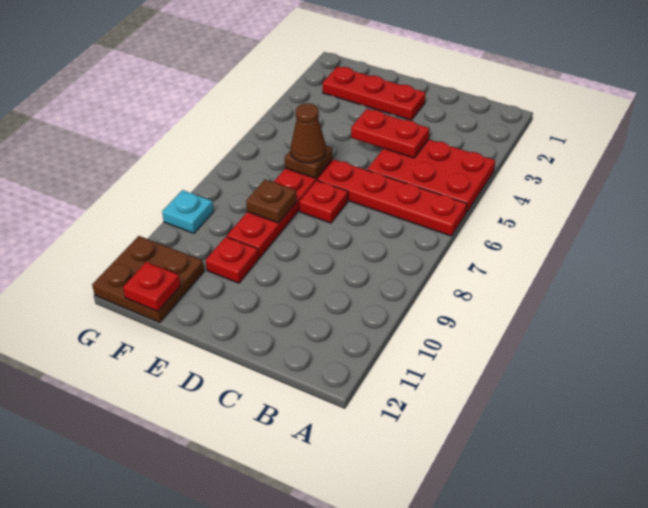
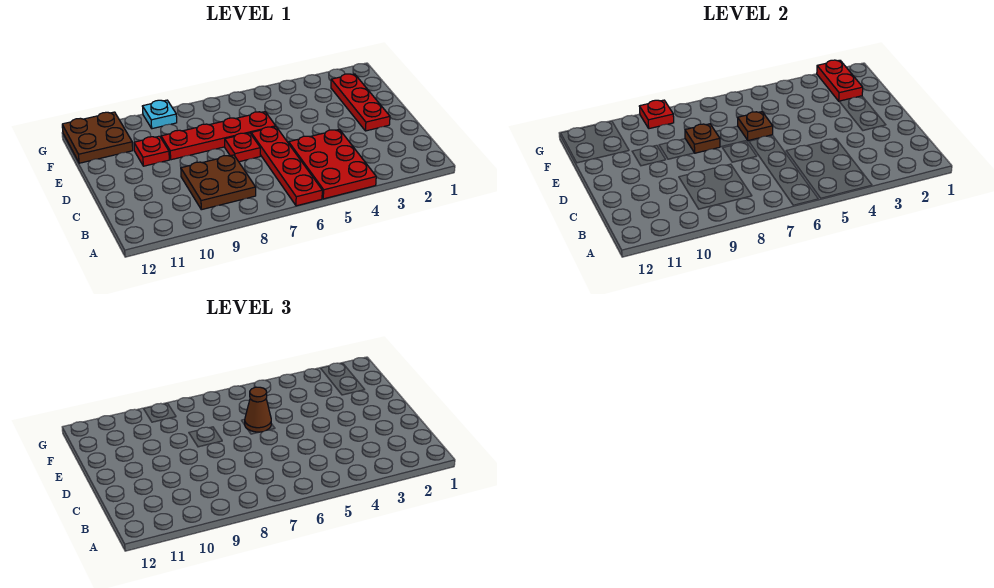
none -> brown plate B8:C9 level 1
red plate C4:D4 level 2 -> red plate F2:G2 level 2
red plate F12 level 2 -> red plate G9 level 2

